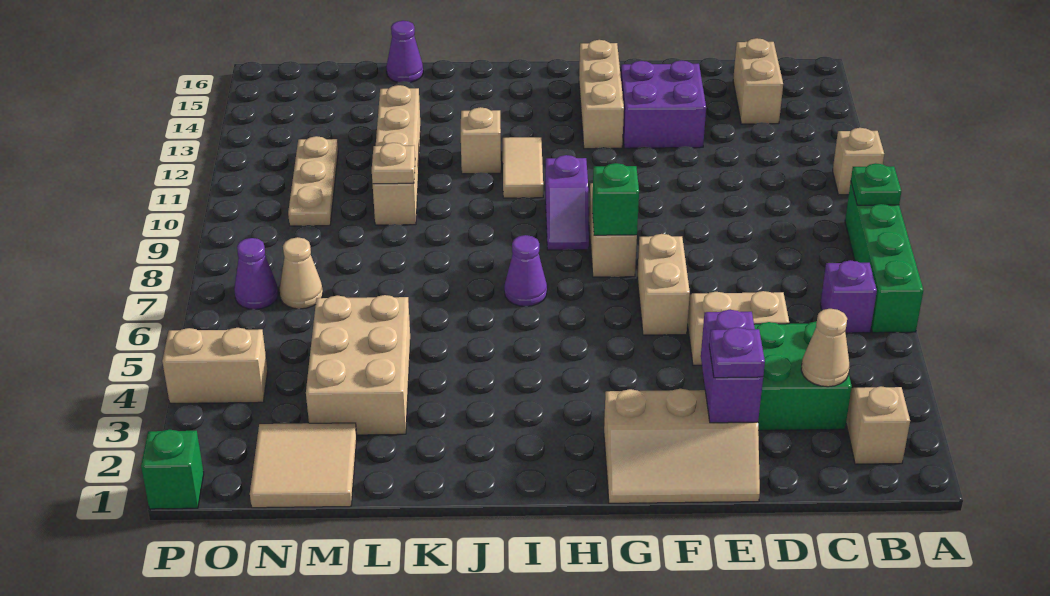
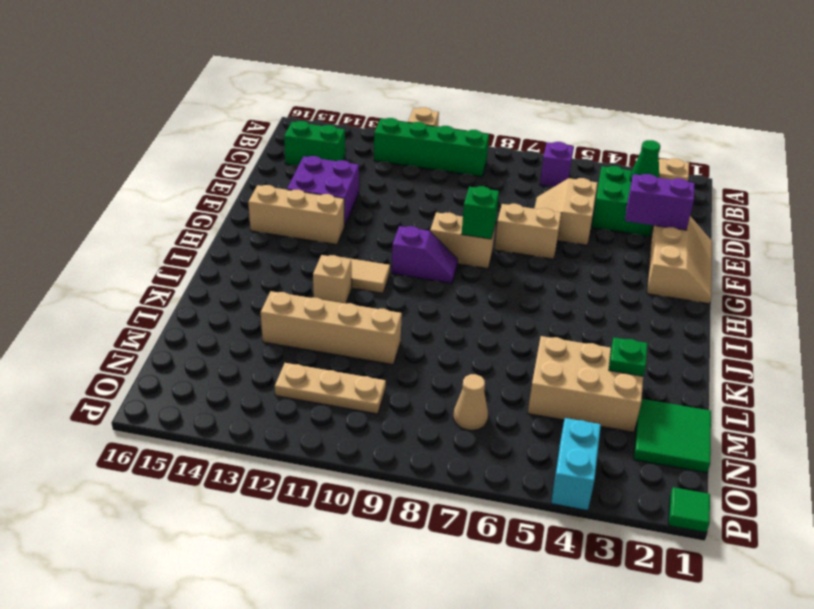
green brick A6:A9 level 1 -> green brick B9:B12 level 1
green plate A9 level 2 -> green plate L3 level 2
tan cone C3 level 2 -> green cone C3 level 2
tan brick C14:C15 level 1 -> green brick C14:C15 level 1
purple plate E2 level 3 -> none
purple cone I7 level 1 -> none
tan plate L10 level 2 -> none
purple cone L16 level 1 -> none
tan tile M1:N2 level 1 -> green tile M1:N2 level 1
tan brick O4:P4 level 1 -> cyan brick O4:P4 level 1
purple cone O7 level 1 -> none
green brick P1 level 1 -> green tile P1 level 1

